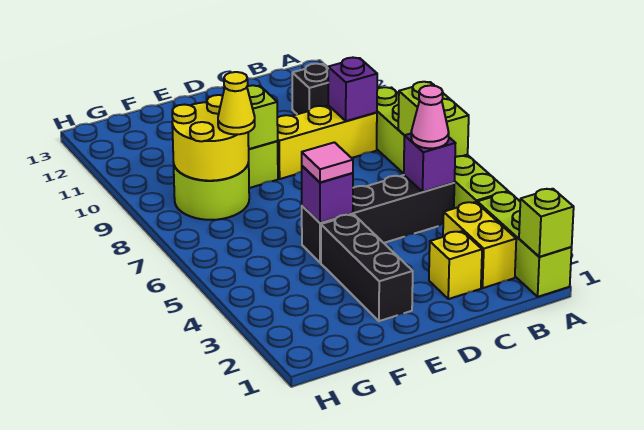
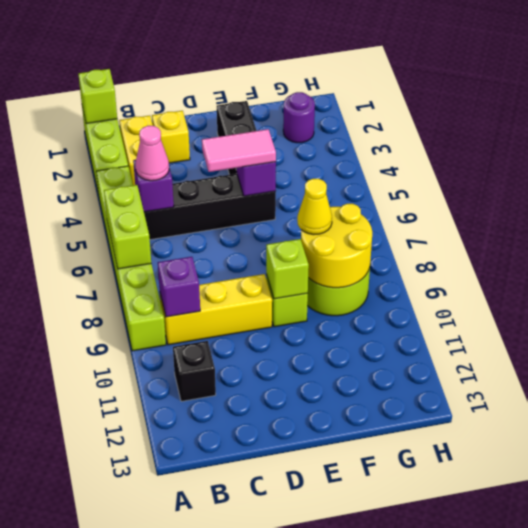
pink tile E5 level 3 -> pink tile D5:E5 level 3
none -> purple round brick G2 level 1

